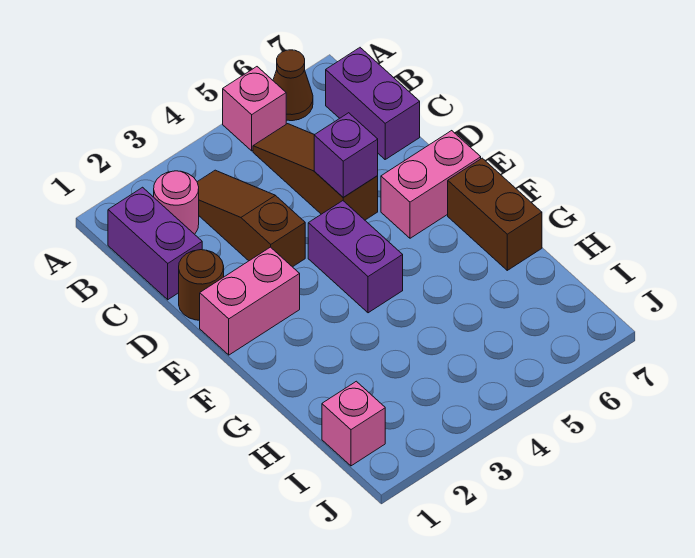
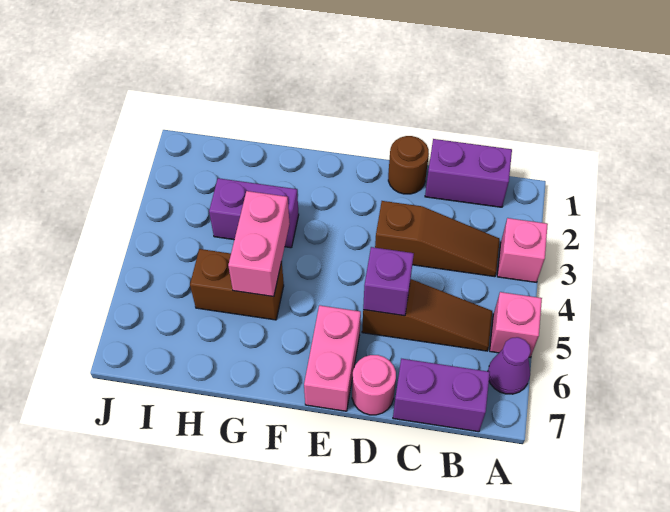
brown cone A6 level 1 -> purple cone A6 level 1
pink round brick B2 level 1 -> pink round brick D7 level 1
pink brick E1:E2 level 1 -> pink brick G4:G5 level 2
purple brick E4:F4 level 1 -> purple brick G3:H3 level 1
brown brick F7:G7 level 1 -> brown brick G5:H5 level 1
pink brick I1 level 1 -> pink brick A3 level 1

